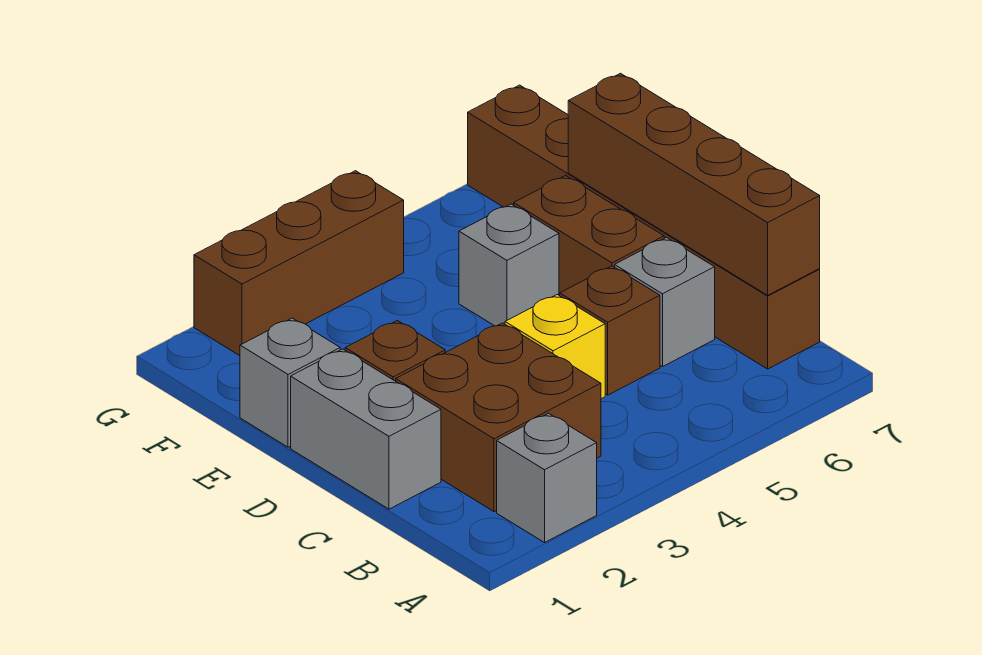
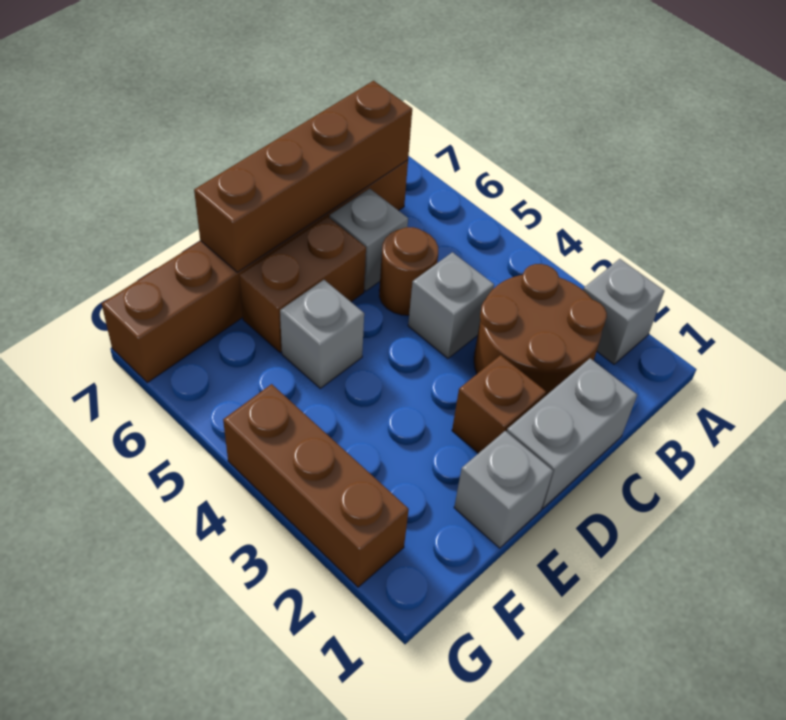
brown brick B2:C3 level 1 -> brown round brick B2:C3 level 1
yellow brick C4 level 1 -> grey brick C4 level 1
brown brick C5 level 1 -> brown round brick C5 level 1

